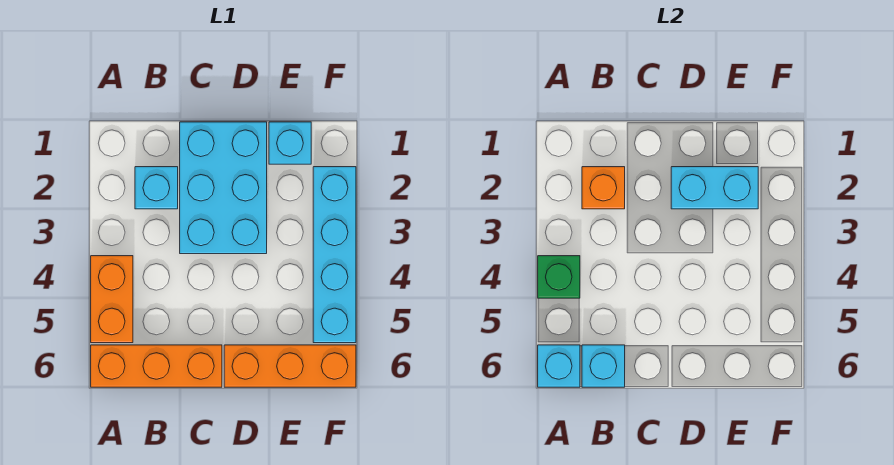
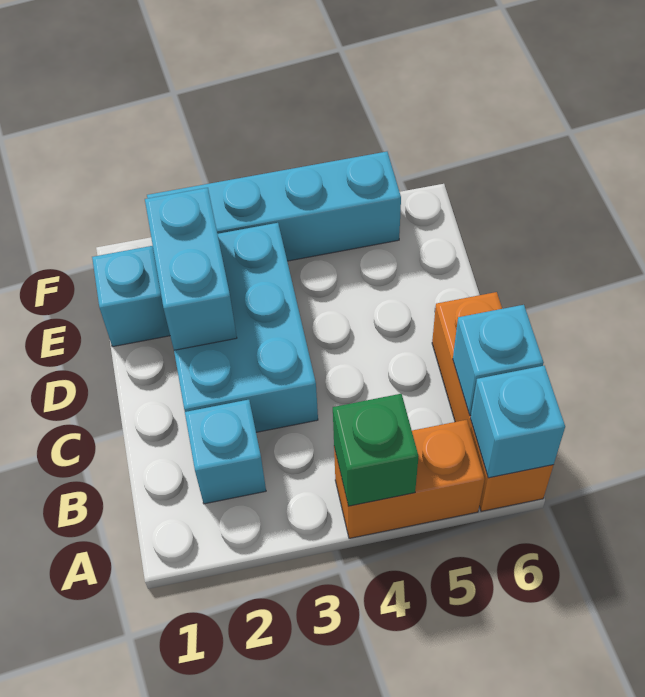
orange brick B2 level 2 -> none
cyan brick C1:D3 level 1 -> cyan brick C2:E3 level 1
orange brick D6:F6 level 1 -> none

